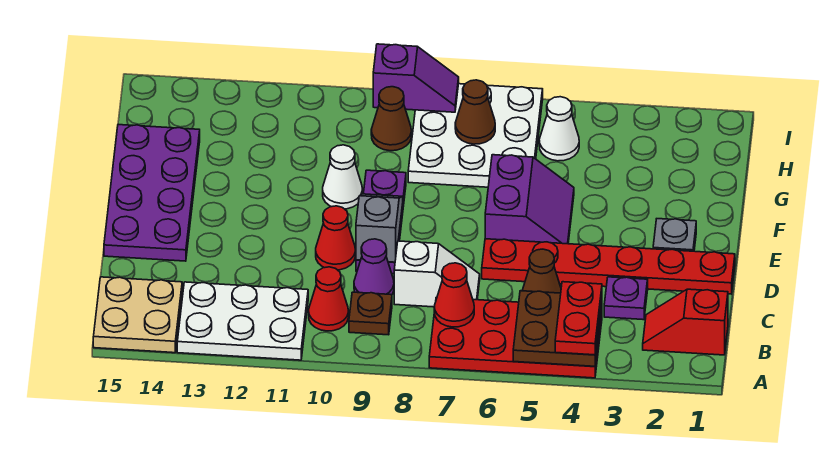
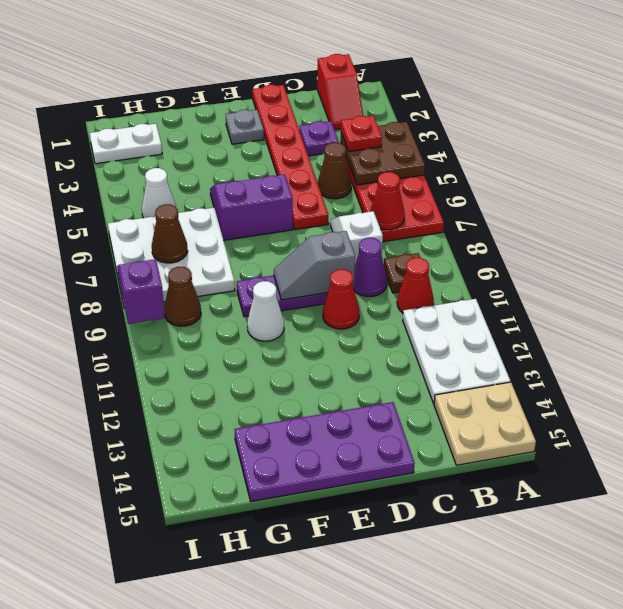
red plate A4:B4 level 3 -> red plate B4 level 3
none -> white plate H2:I2 level 1

